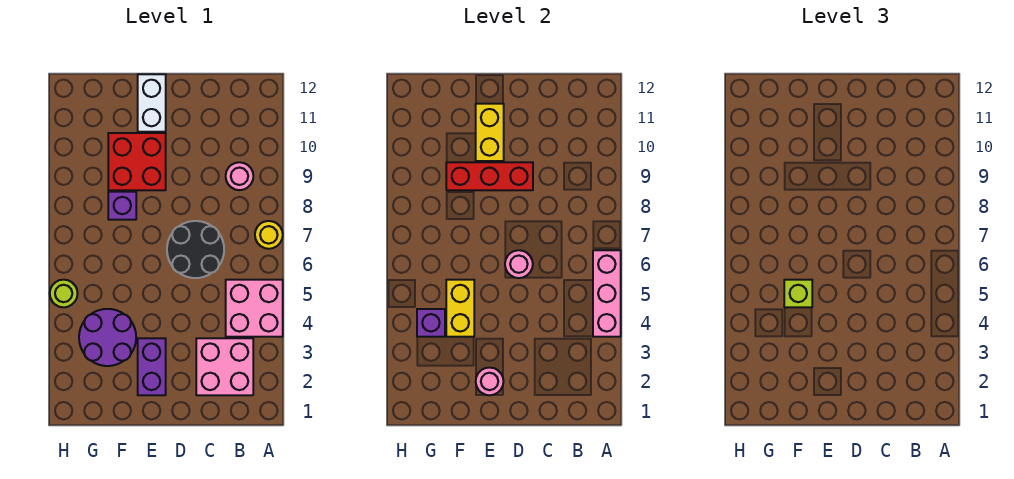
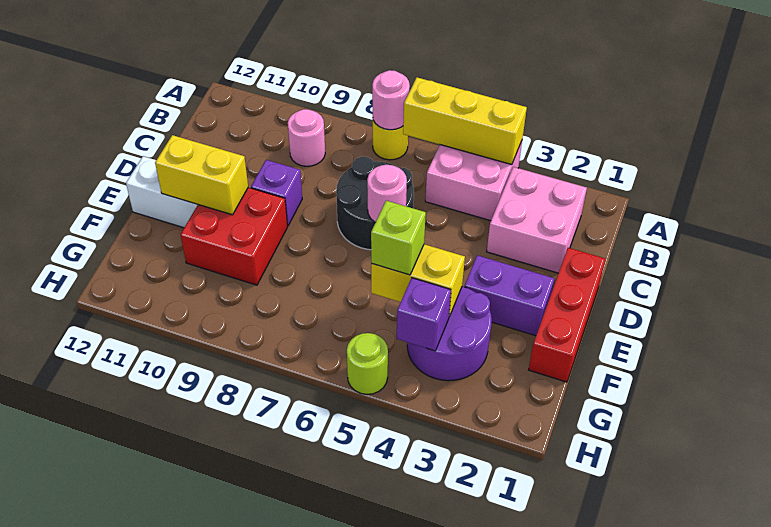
pink brick A4:A6 level 2 -> yellow brick A4:A6 level 2
red brick D9:F9 level 2 -> red brick D1:F1 level 1
pink round brick E2 level 2 -> pink round brick A7 level 2
purple brick F8 level 1 -> purple brick D9 level 1

